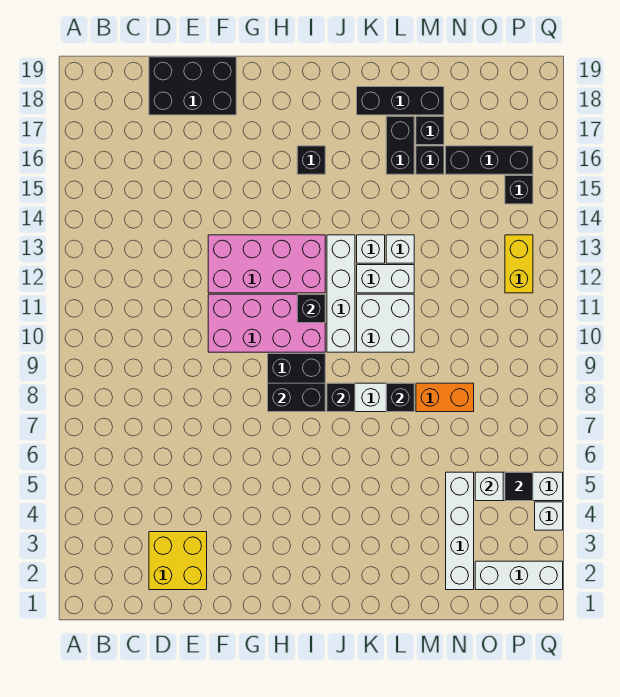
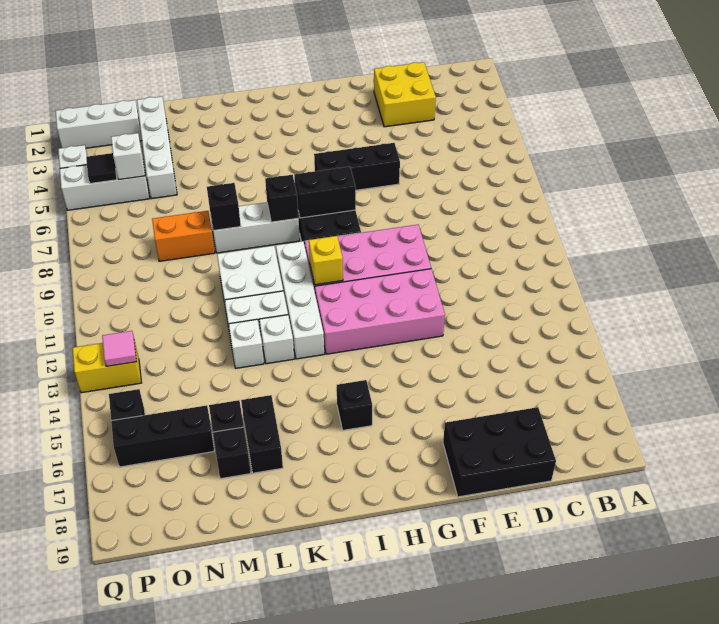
black brick I11 level 2 -> yellow brick I11 level 2
black brick K18:M18 level 1 -> black brick F6:H6 level 1
yellow brick P12:P13 level 1 -> yellow brick P13:Q13 level 1
none -> pink tile P13 level 2

